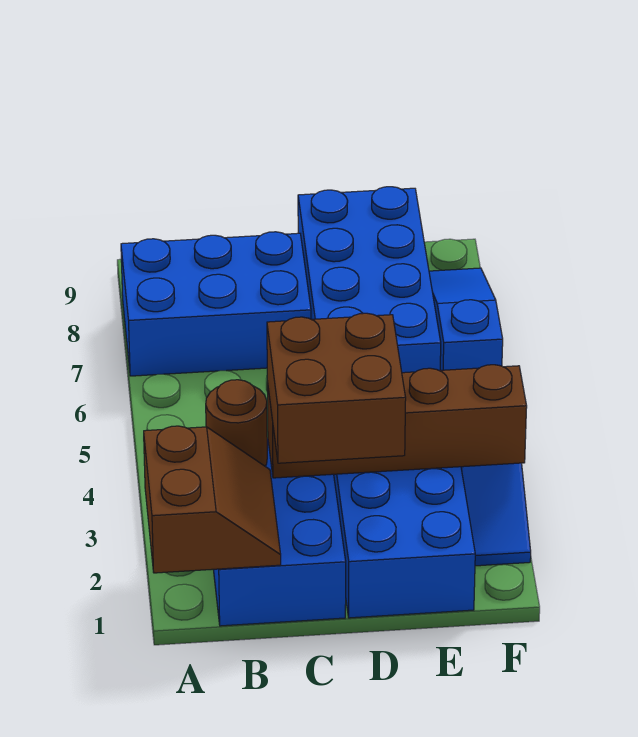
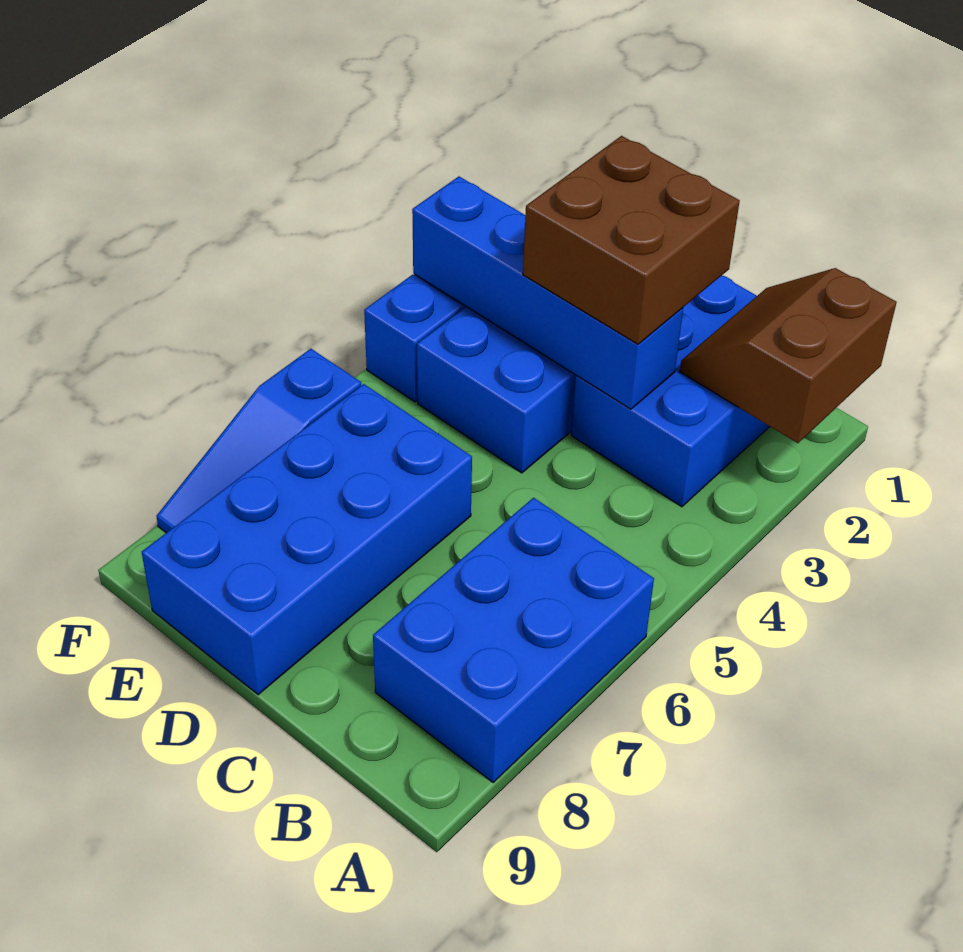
blue brick A7:C8 level 1 -> blue brick A6:B8 level 1
brown round brick B3 level 2 -> none
brown brick C3:F3 level 2 -> blue brick C3:F3 level 2

